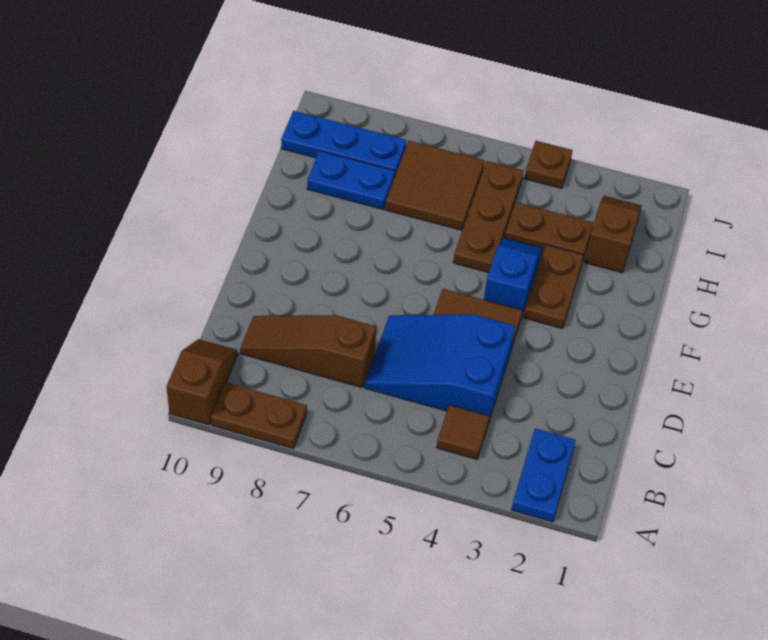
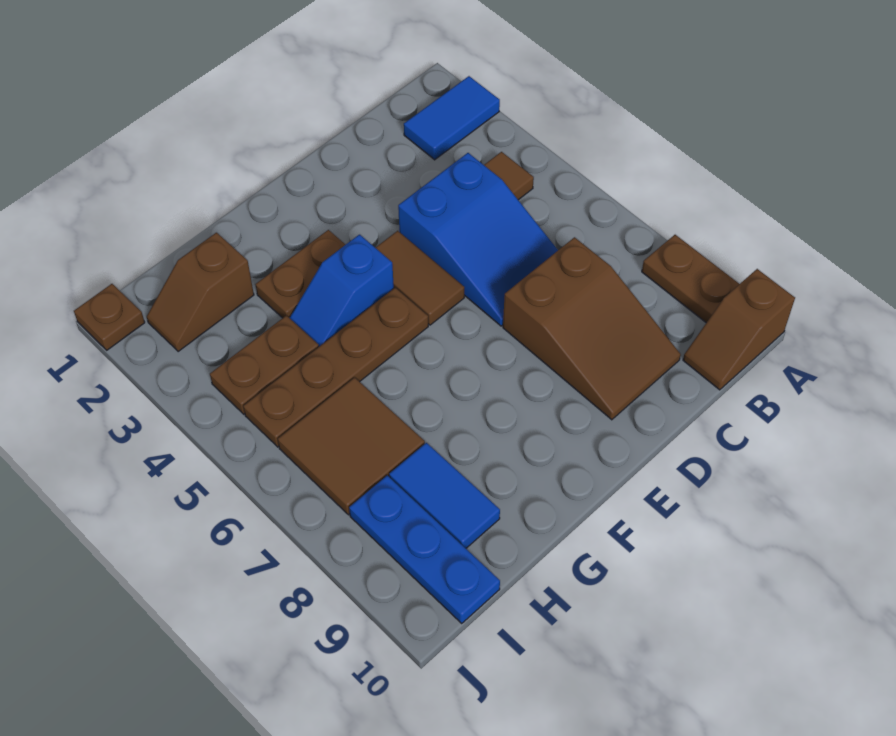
blue plate A2:B2 level 1 -> blue tile A2:B2 level 1
brown slope C7:C9 level 1 top 7 -> brown slope C7:D9 level 1 top 7
brown plate G5:I5 level 1 -> brown plate F5:I5 level 1
brown plate H3:H4 level 1 -> brown plate H4:I4 level 1
blue plate H8:H9 level 1 -> blue tile H8:H9 level 1
brown plate J4 level 1 -> brown plate J1 level 1

